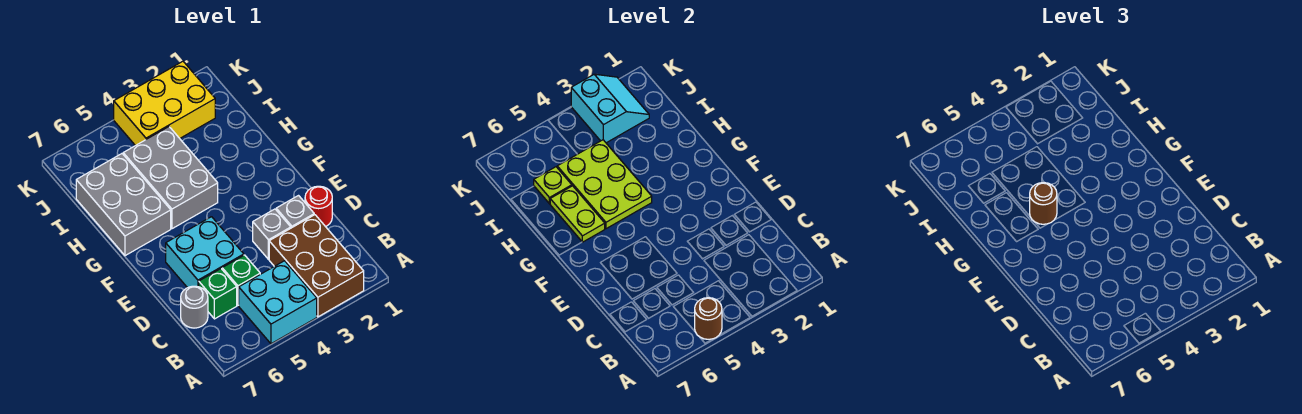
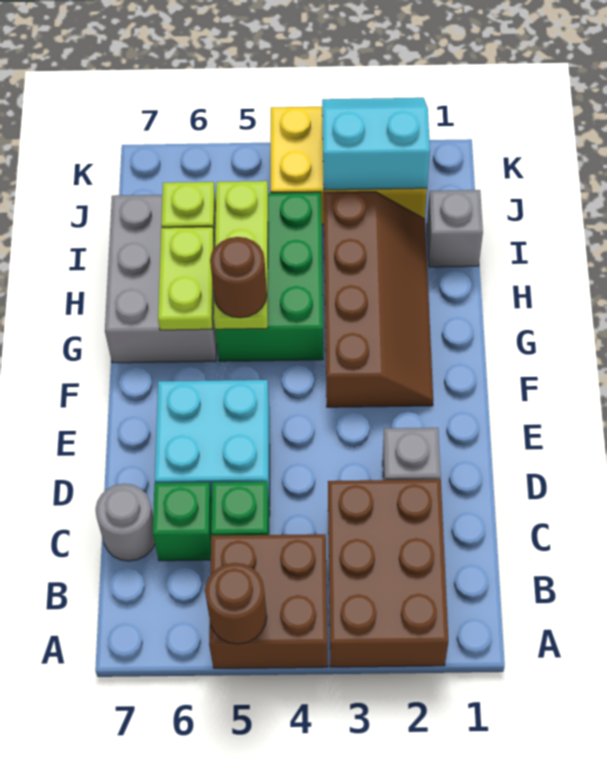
cyan brick A4:B5 level 1 -> brown brick A4:B5 level 1
red round brick D1 level 1 -> none
grey brick D3 level 1 -> grey brick I1 level 1
none -> brown slope F2:I3 level 1 top 3
grey brick G4:I5 level 1 -> green brick G4:I5 level 1
lime plate G4:I5 level 2 -> lime plate G5:I5 level 2
cyan slope J2:K3 level 2 top 3 -> cyan slope J2:K3 level 2 top J

